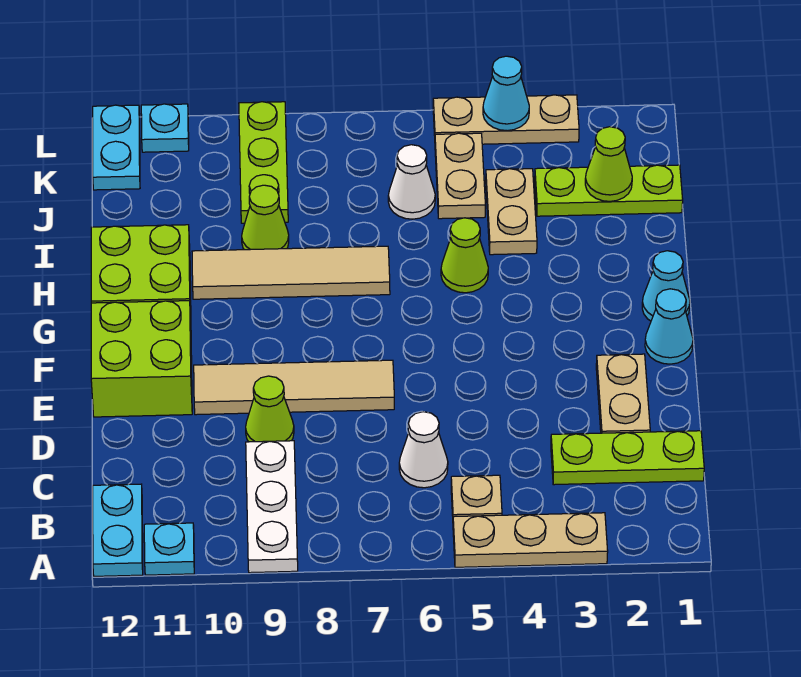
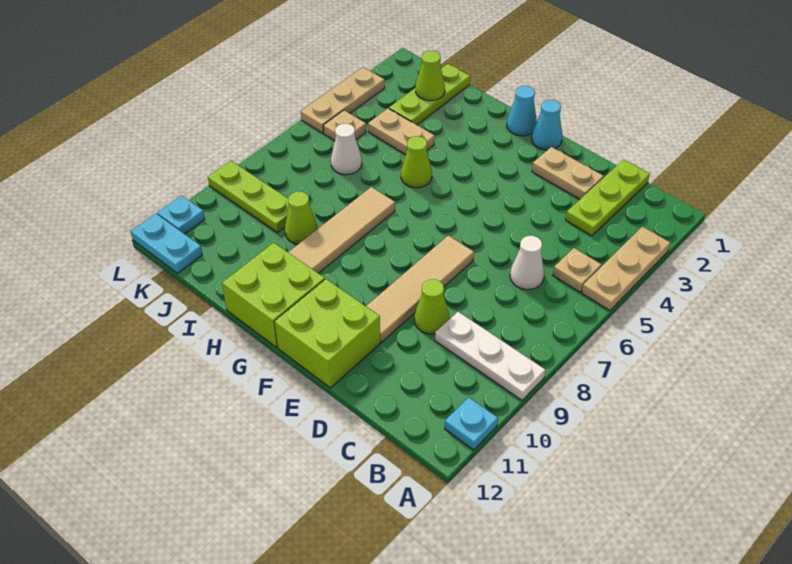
cyan plate A12:B12 level 1 -> none
tan plate J5:K5 level 1 -> tan plate K5 level 1
cyan cone L4 level 2 -> none

